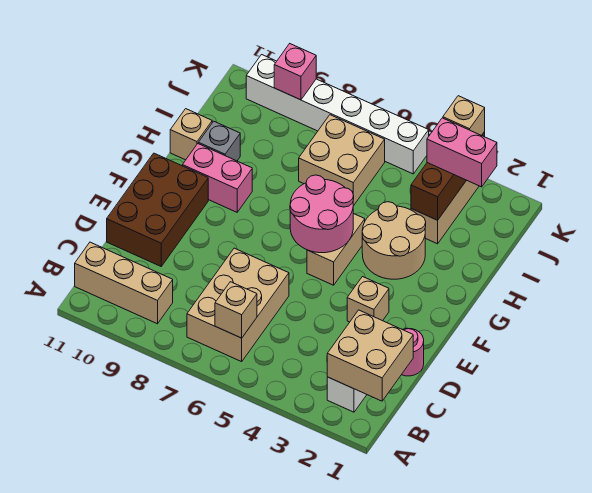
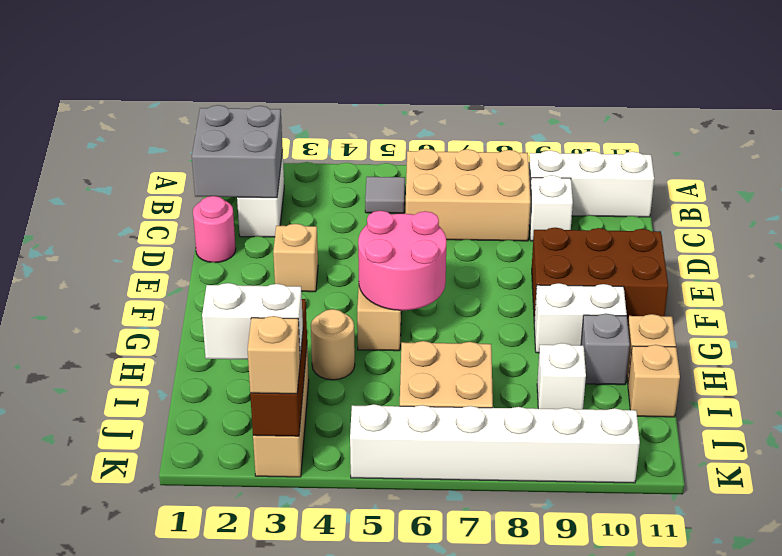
tan brick B1:C2 level 2 -> grey brick B1:C2 level 2
none -> grey tile B5 level 1
tan brick B6:D7 level 1 -> tan brick B6:C8 level 1
tan brick B6 level 2 -> tan brick I11 level 1
tan brick B9:B11 level 1 -> white brick B9:B11 level 1
none -> white brick C9 level 1
brown brick D10:F11 level 1 -> brown brick E9:F11 level 1
tan round brick G3:H4 level 1 -> tan round brick H4 level 1
pink brick G9:G10 level 1 -> white brick G9:G10 level 1
none -> white brick I9 level 1
pink brick J2:J3 level 3 -> white brick J2:J3 level 3
pink brick K9 level 2 -> none

